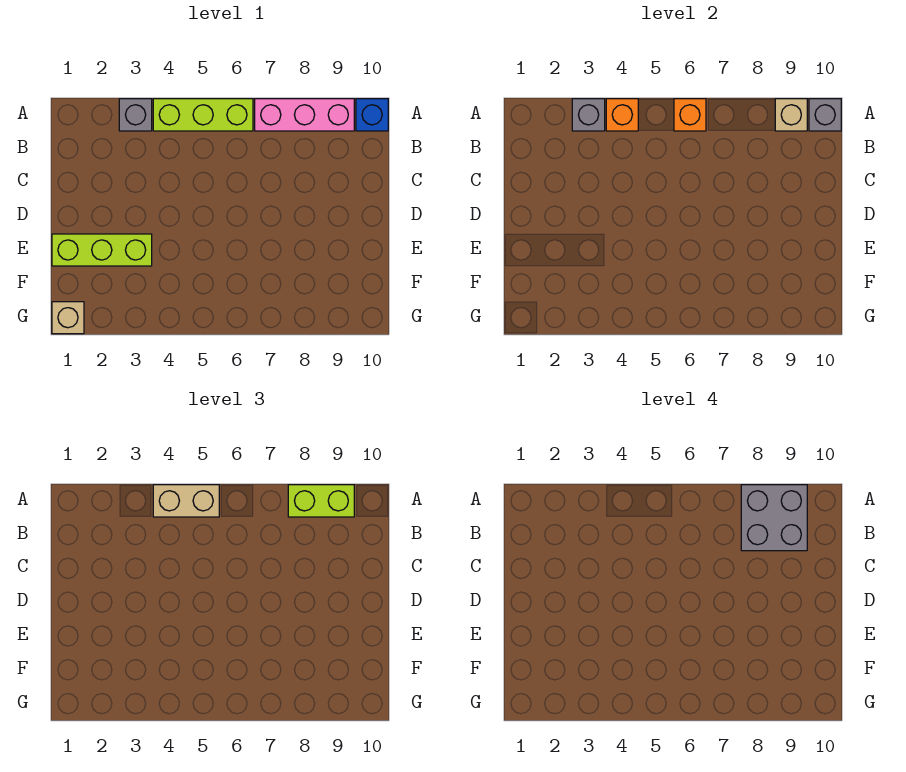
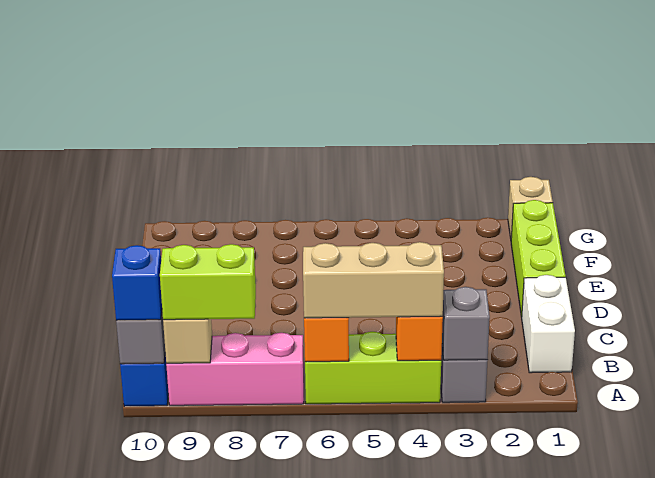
tan brick A4:A5 level 3 -> tan brick A4:A6 level 3
grey brick A8:B9 level 4 -> none
none -> blue brick A10 level 3
none -> white brick B1:C1 level 1
lime brick E1:E3 level 1 -> lime brick D1:F1 level 1

